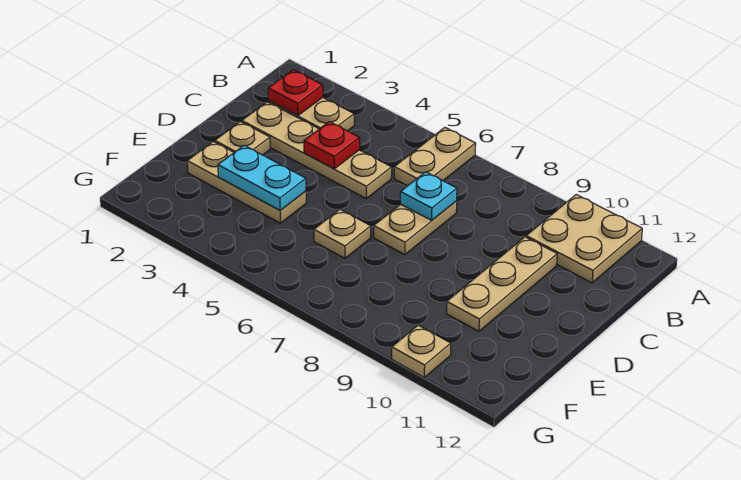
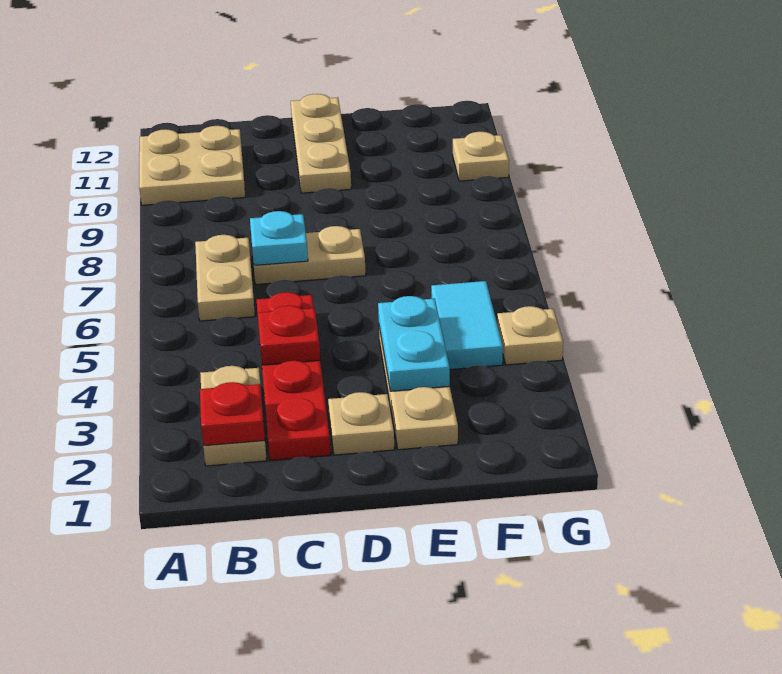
tan plate A6:B6 level 1 -> tan plate B6:B7 level 1
tan plate C2:C5 level 1 -> red plate C2:C5 level 1
tan plate C10:E10 level 1 -> tan plate D10:D12 level 1
tan plate E6 level 1 -> tan plate G4 level 1
none -> cyan tile F4:F5 level 1

